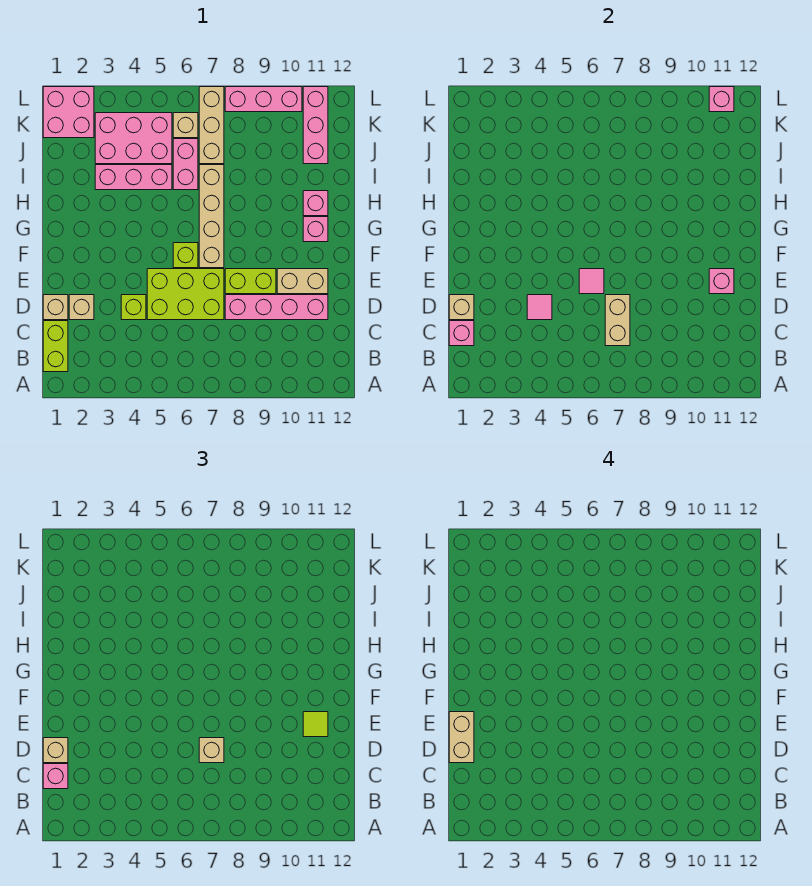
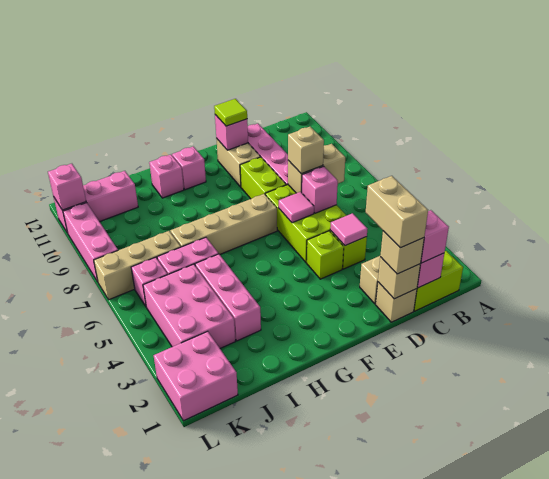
tan brick D1:E1 level 4 -> tan brick D1:D2 level 4
none -> pink brick D6 level 2
lime brick F6 level 1 -> lime brick E4 level 1
tan brick K6 level 1 -> pink brick K6 level 1

